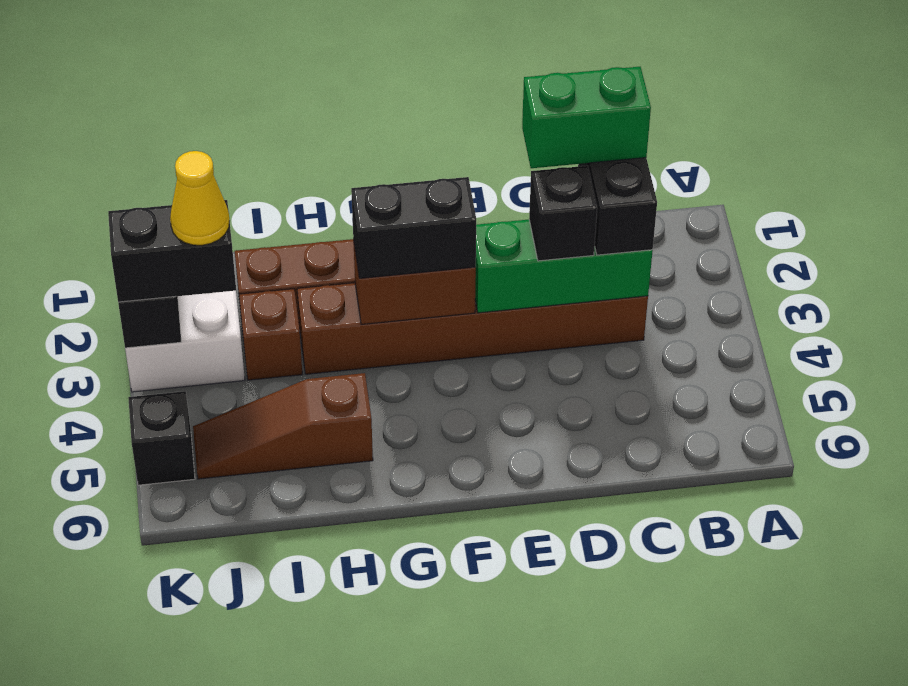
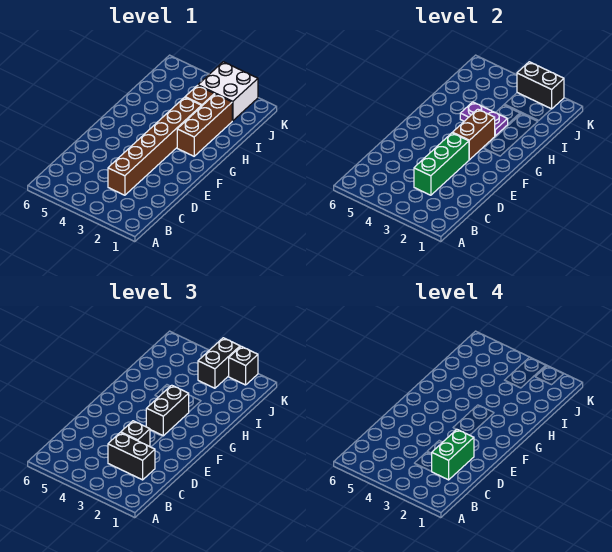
none -> purple plate H3:H4 level 2
brown slope H5:J5 level 1 top H -> none
yellow cone J3 level 4 -> none
black brick K5 level 1 -> black brick K2 level 3

